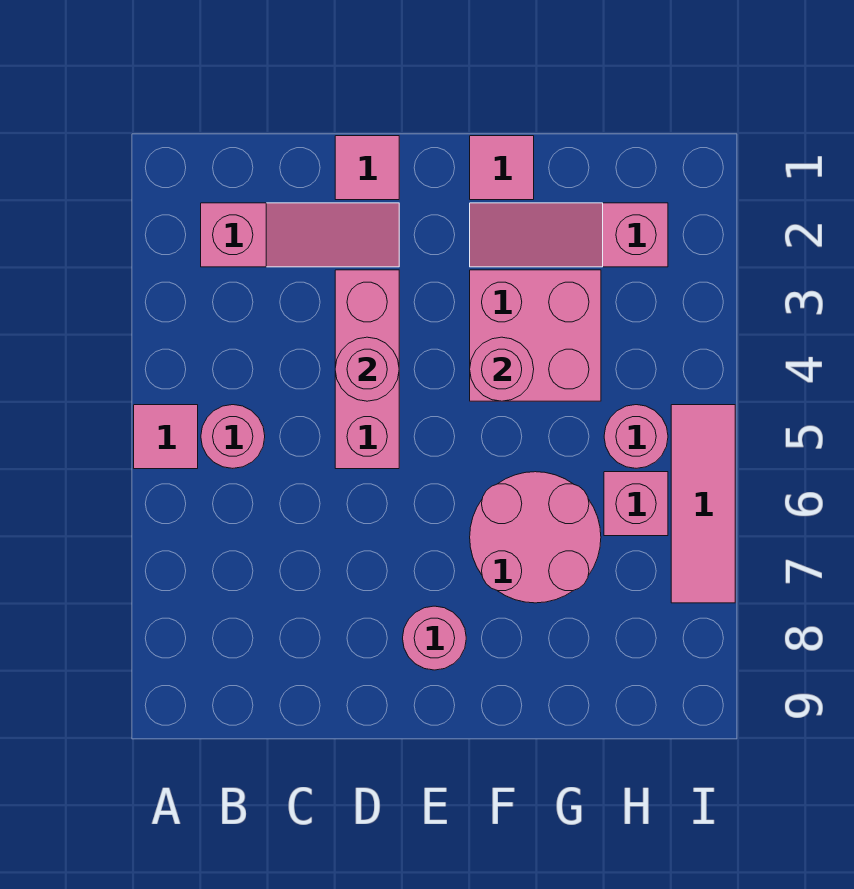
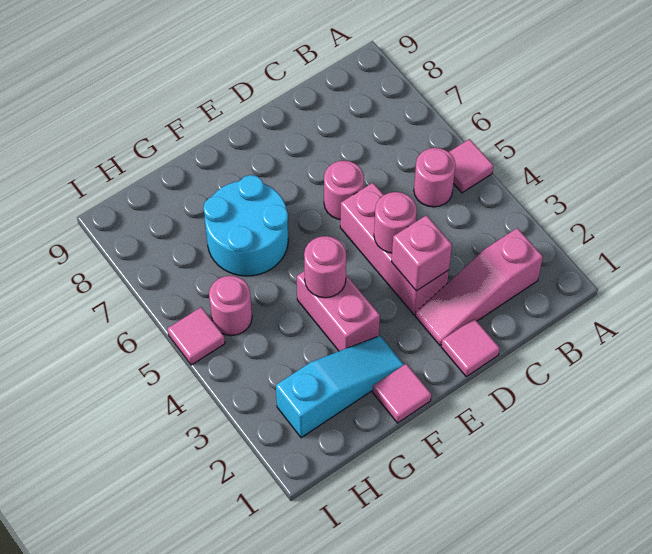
pink round brick E8 level 1 -> pink round brick D6 level 1
pink slope F2:H2 level 1 top H -> cyan slope F2:H2 level 1 top H
pink brick F3:G4 level 1 -> pink brick F3:F4 level 1
pink round brick F6:G7 level 1 -> cyan round brick F6:G7 level 1
pink brick H6 level 1 -> pink brick D3 level 2
pink tile I5:I7 level 1 -> pink tile I5 level 1

